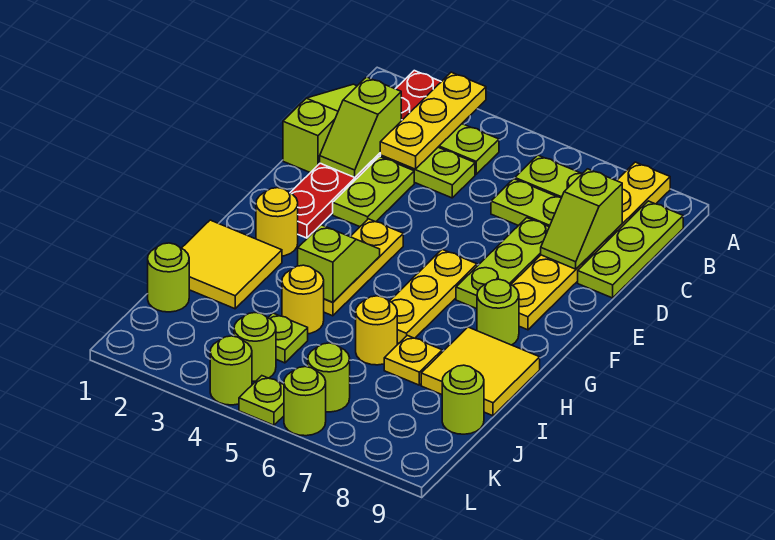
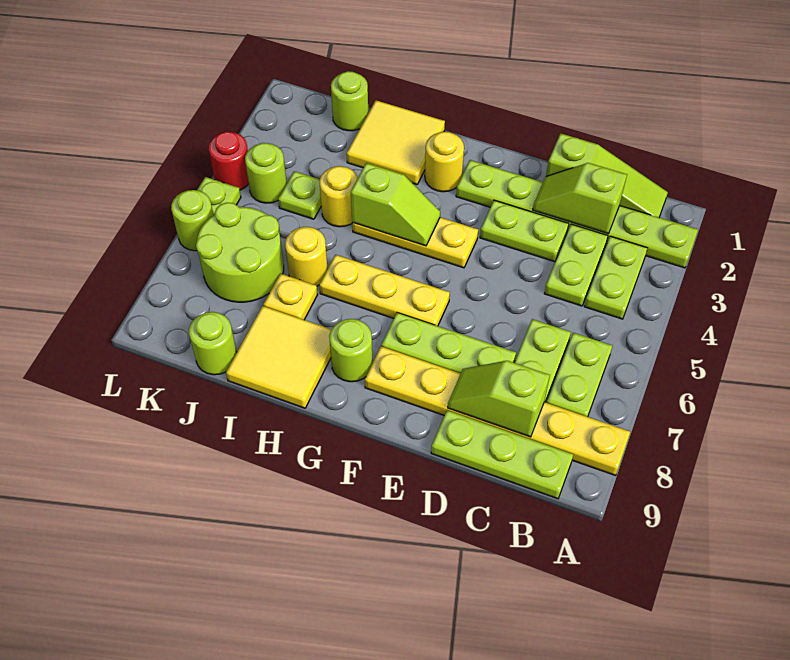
red plate A2:F2 level 1 -> lime plate A2:F2 level 1
yellow plate A3:C3 level 2 -> none
lime round brick K6 level 1 -> lime round brick J6:K7 level 1
lime round brick L4 level 1 -> red round brick L4 level 1

